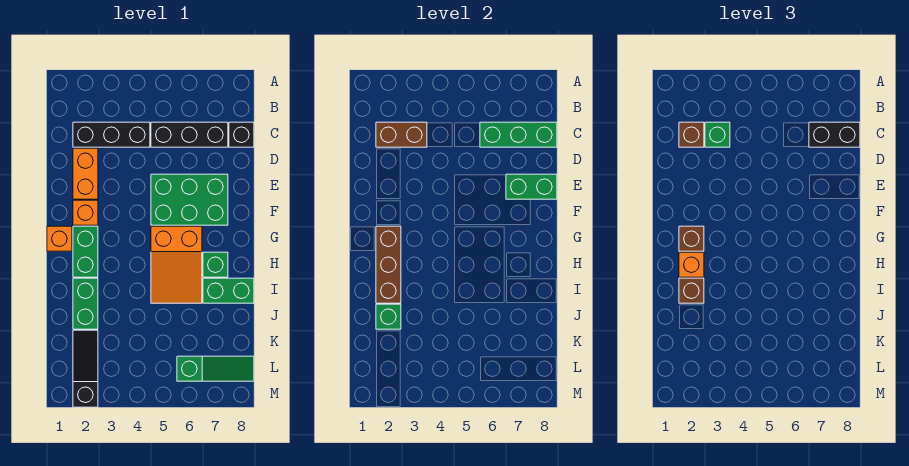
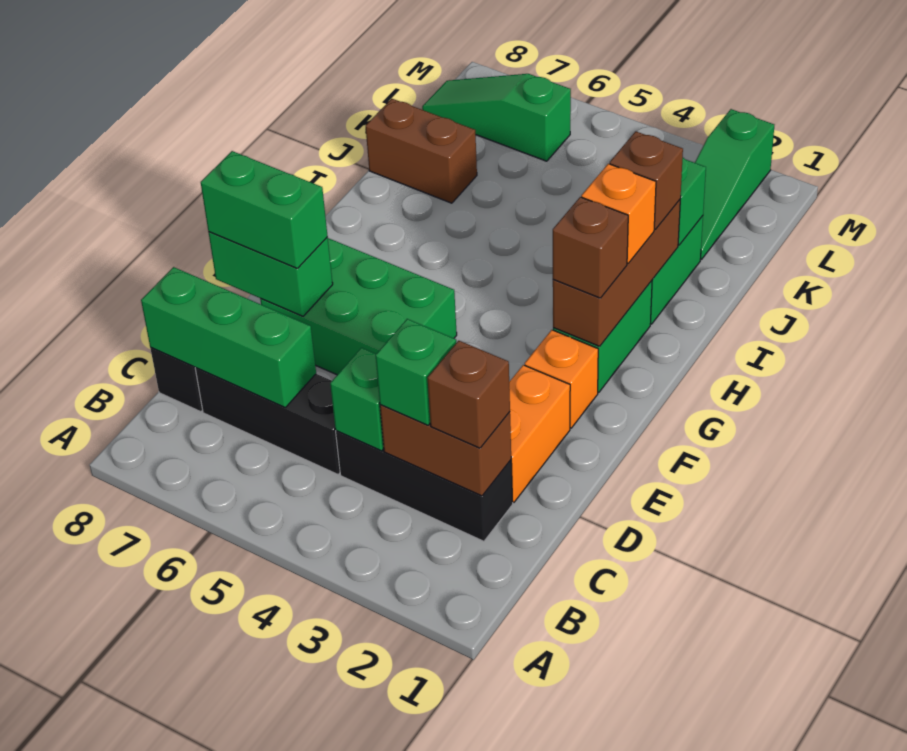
black brick C7:C8 level 3 -> none
orange brick G1 level 1 -> none
orange slope G5:I6 level 1 top G -> none
green brick H7 level 1 -> green brick C4 level 2
green brick I7:I8 level 1 -> green brick E7:E8 level 3
none -> brown brick J7:J8 level 1
black slope K2:M2 level 1 top M -> green slope K2:M2 level 1 top M

